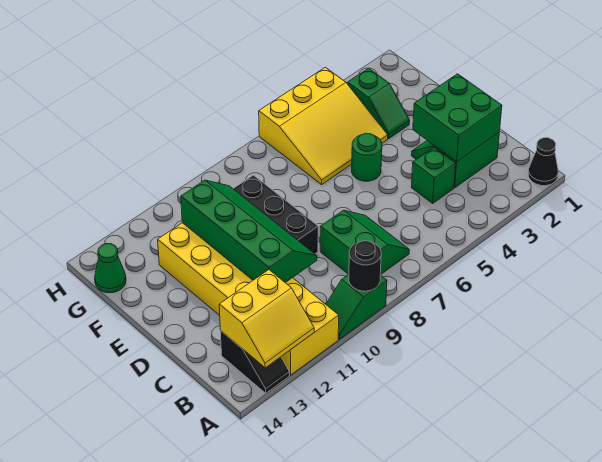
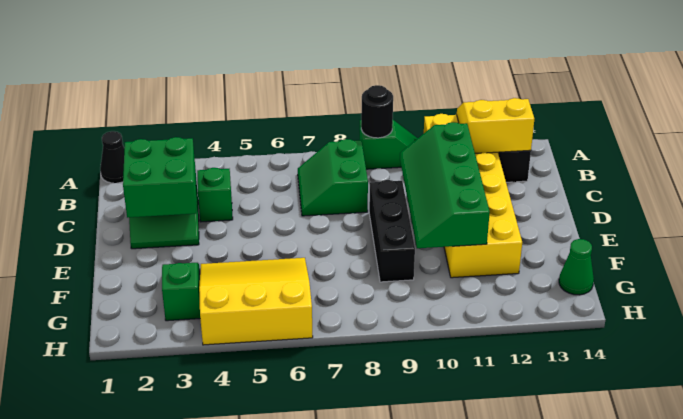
green round brick E5 level 1 -> none

